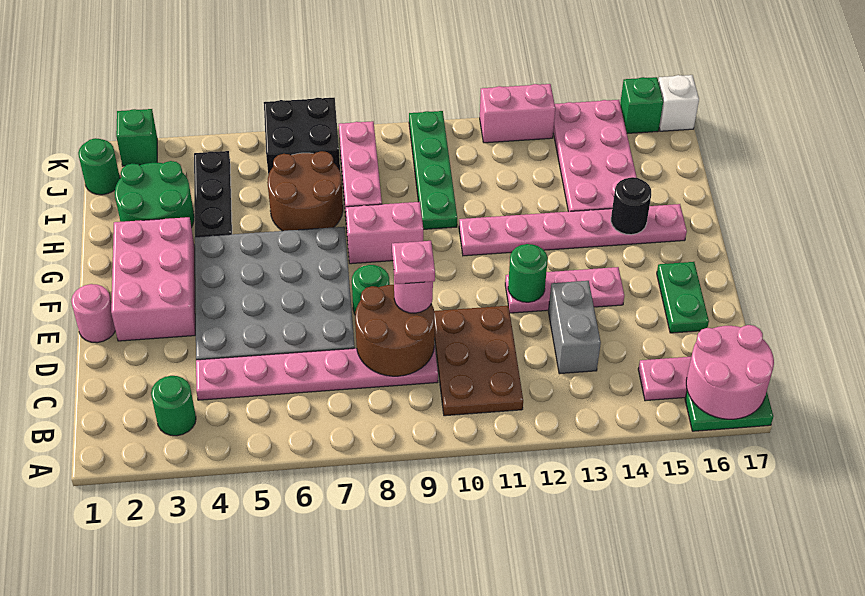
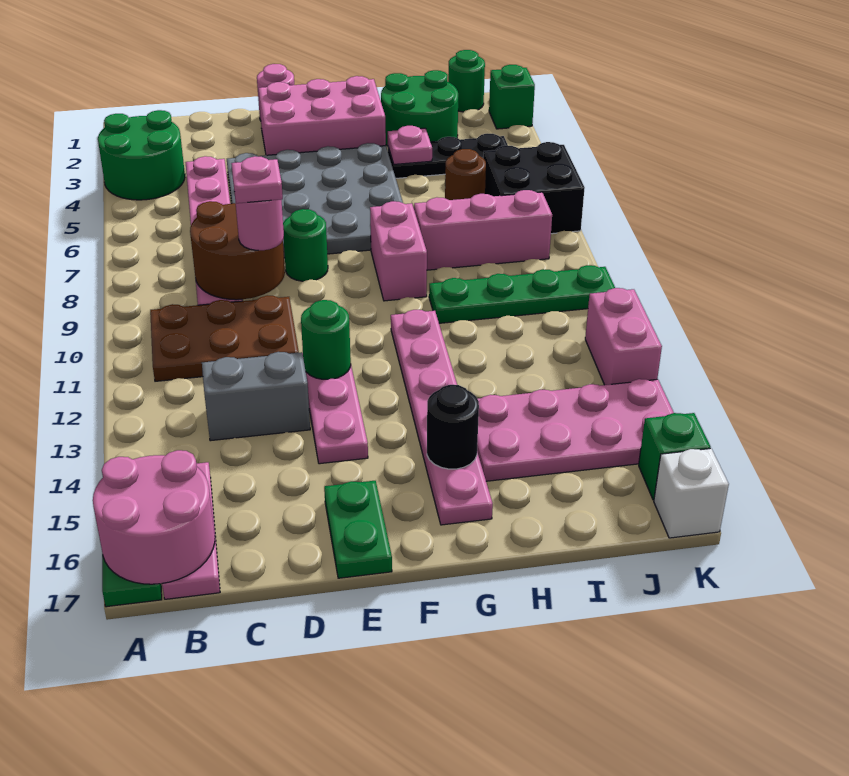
green round brick B3 level 1 -> green round brick A3:B4 level 1
green plate D16:E16 level 1 -> green plate E16:E17 level 1
none -> pink plate H4 level 2
brown round brick H6:I7 level 1 -> brown round brick I6 level 1

